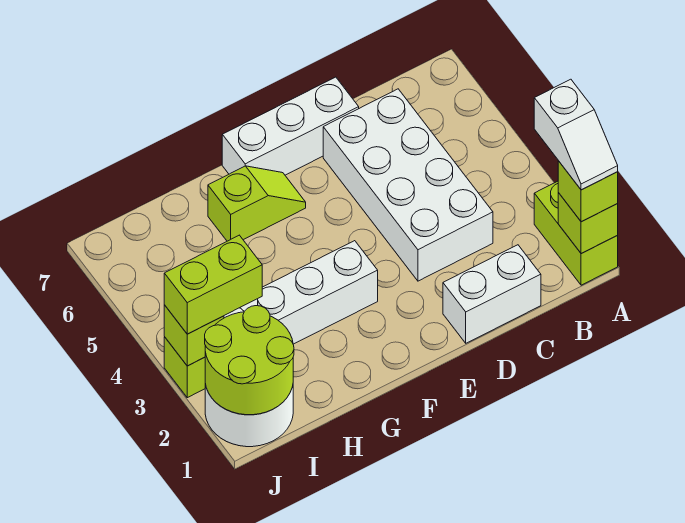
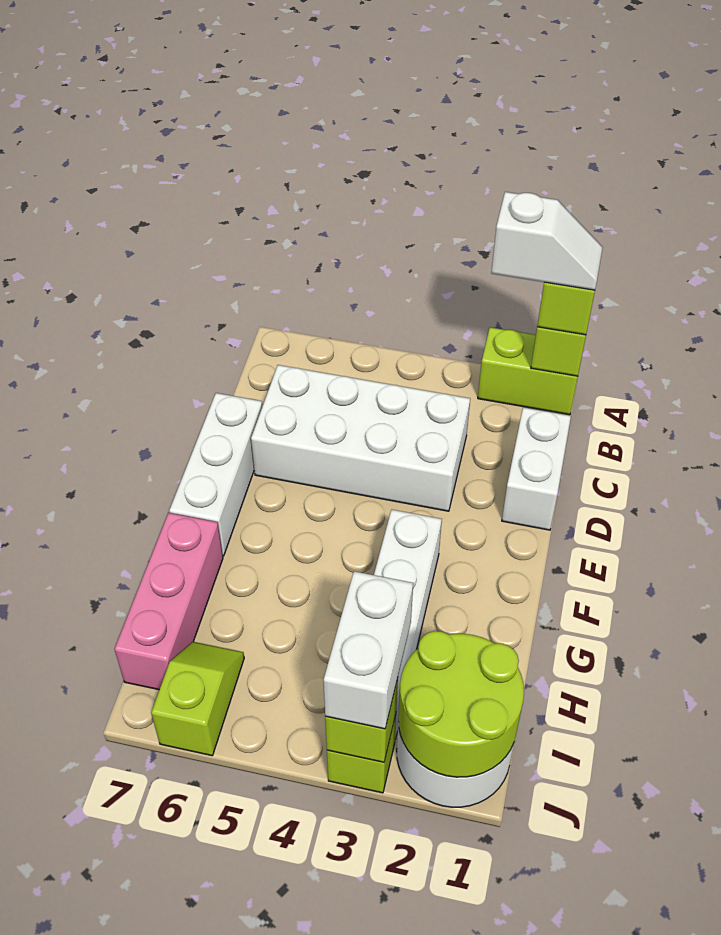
lime slope F6:G6 level 1 top G -> lime slope I6:J6 level 1 top J
none -> pink brick G7:I7 level 1
lime brick I3:J3 level 3 -> white brick I3:J3 level 3

